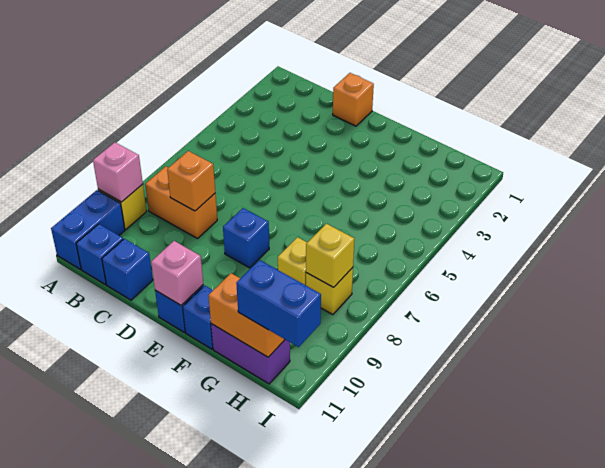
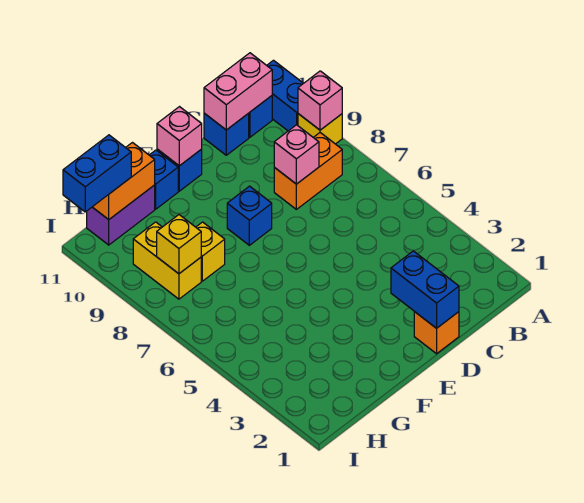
none -> pink brick B11:C11 level 2
orange brick C8 level 2 -> pink brick C8 level 2
none -> blue brick D1:D2 level 2
yellow brick H8 level 1 -> yellow brick H8:H9 level 1

